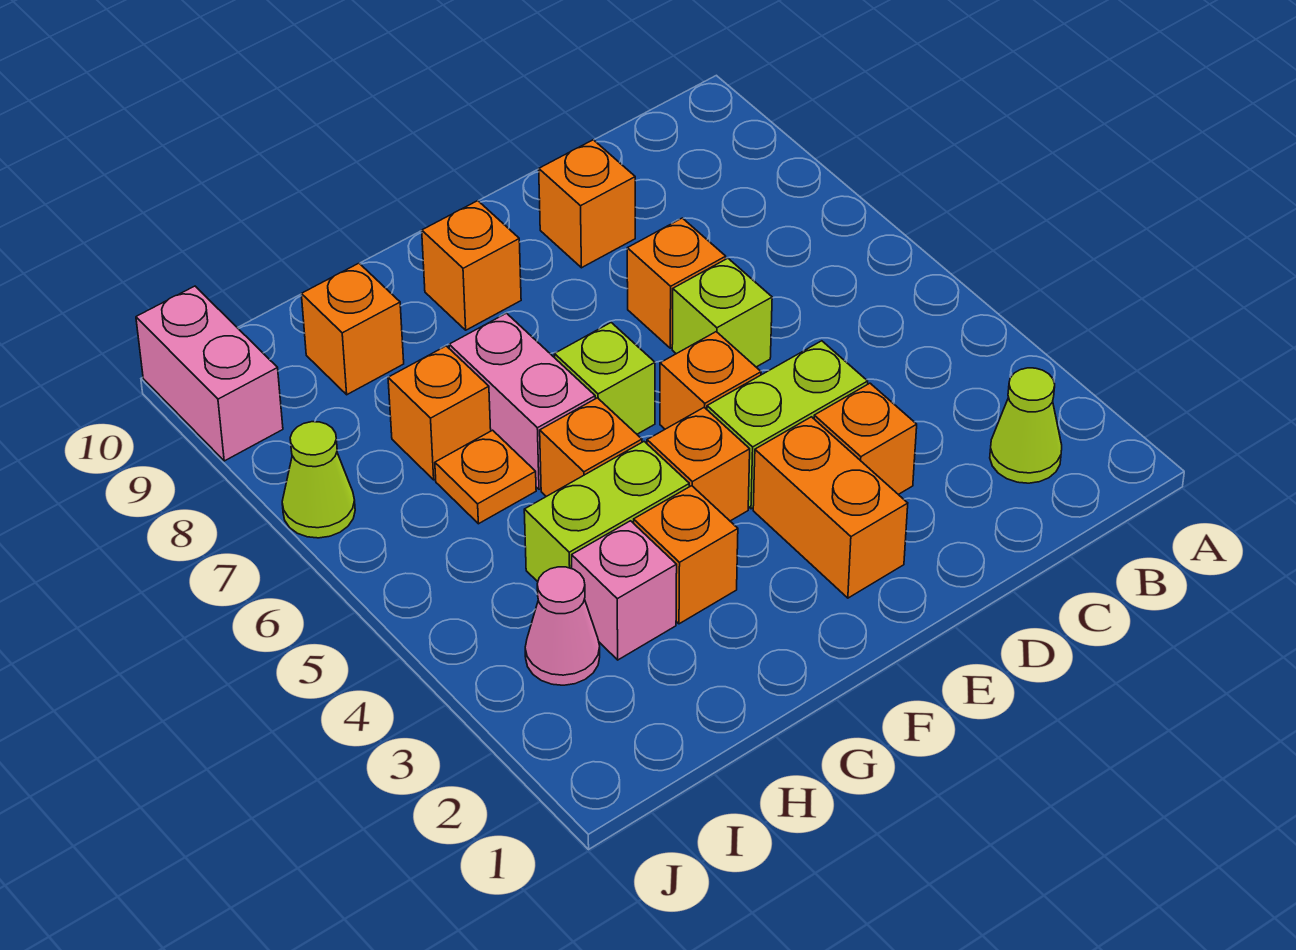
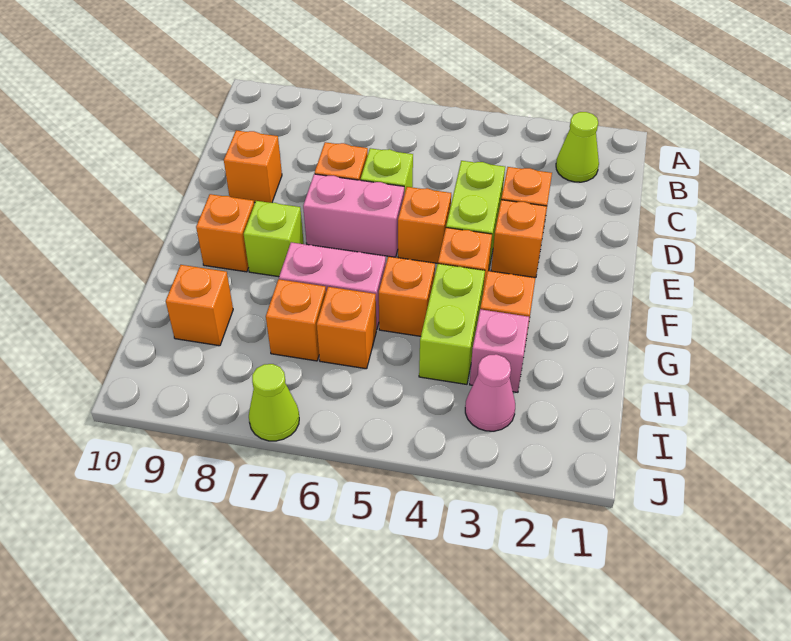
orange brick E2:E3 level 1 -> orange brick E3 level 1
lime brick F6 level 1 -> lime brick F8 level 1
orange plate H6 level 1 -> orange brick H6 level 1
pink brick J9:J10 level 1 -> pink brick E6:E7 level 1

